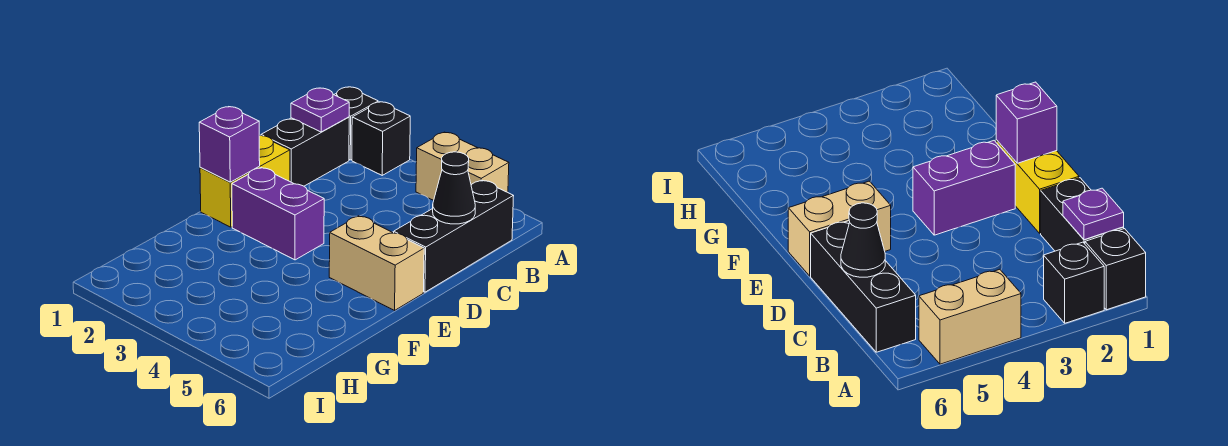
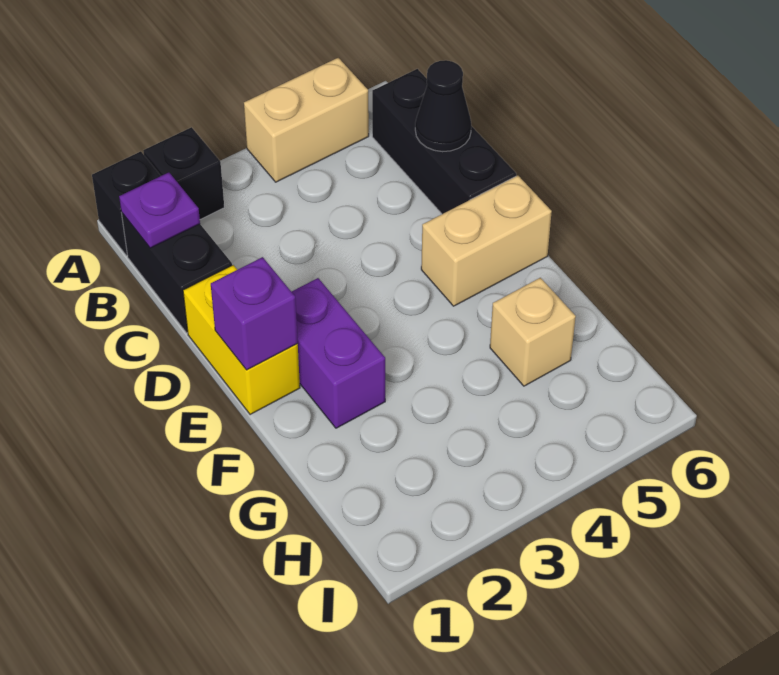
purple brick E2:E3 level 1 -> purple brick E2:F2 level 1
none -> tan brick G5 level 1

